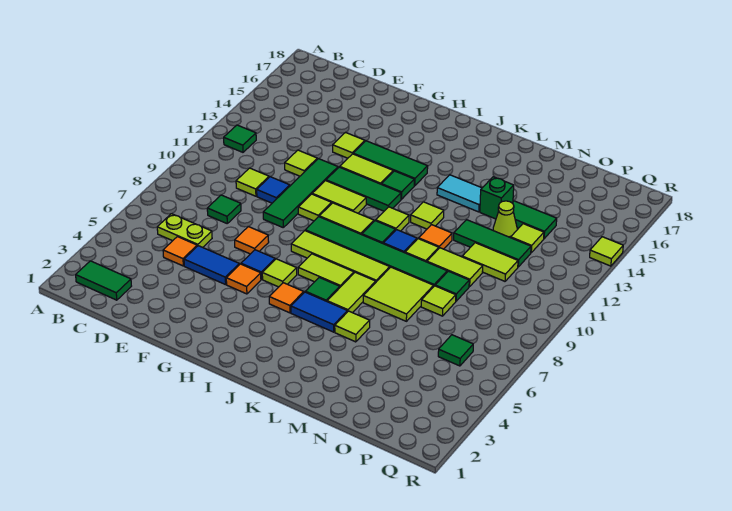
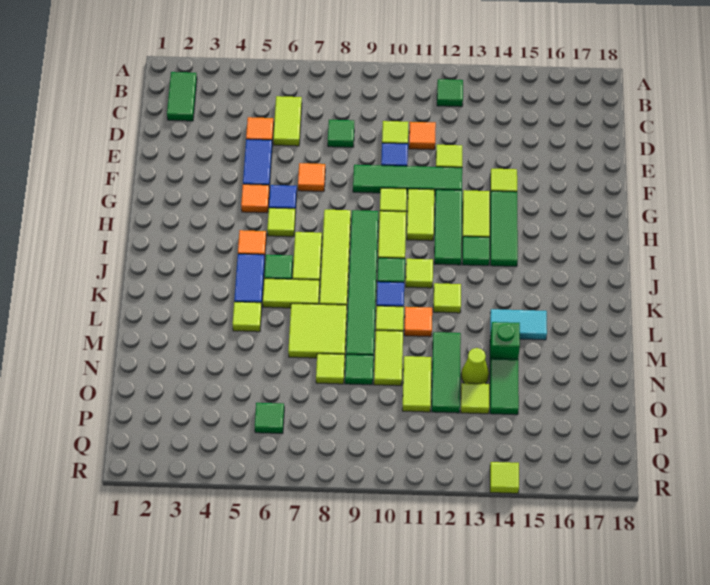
lime plate C6:D6 level 1 -> lime tile C6:D6 level 1
none -> orange tile D11 level 1
cyan tile K14:L14 level 1 -> cyan tile L14:L15 level 1

